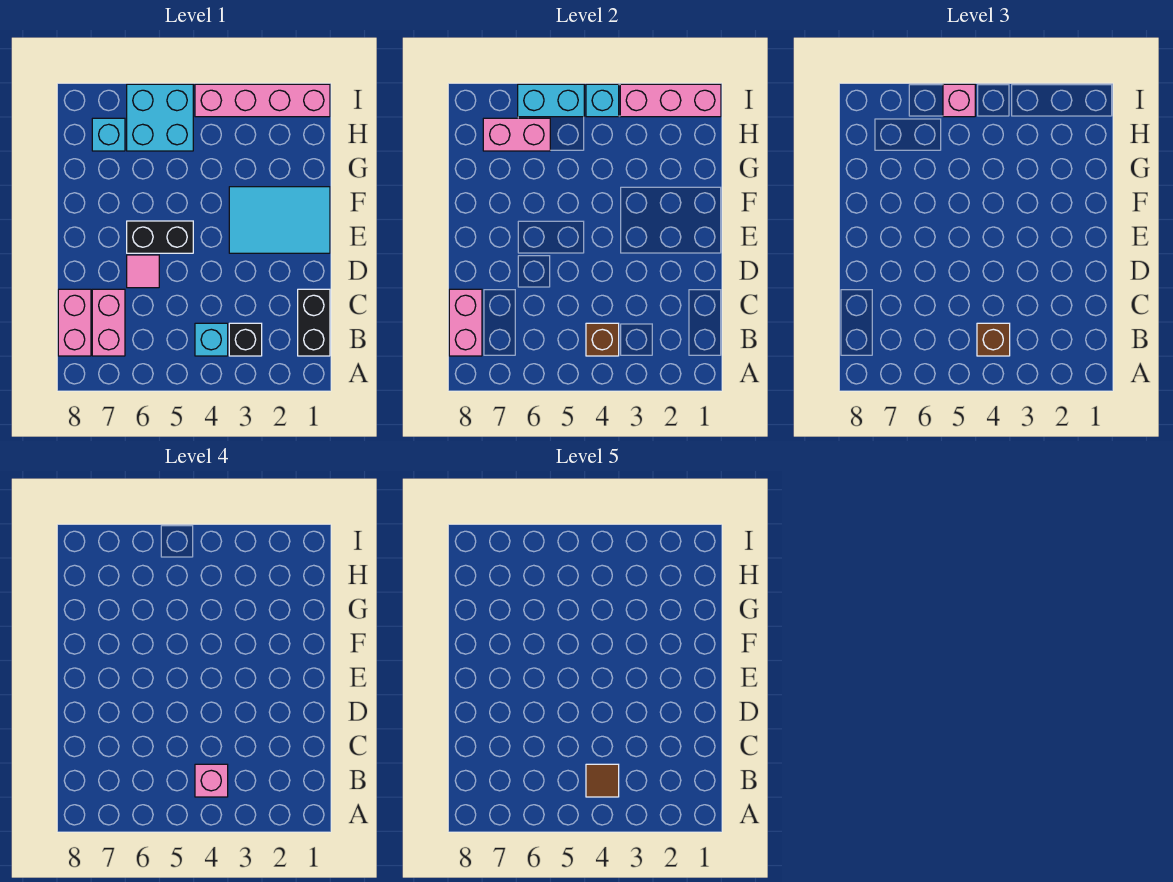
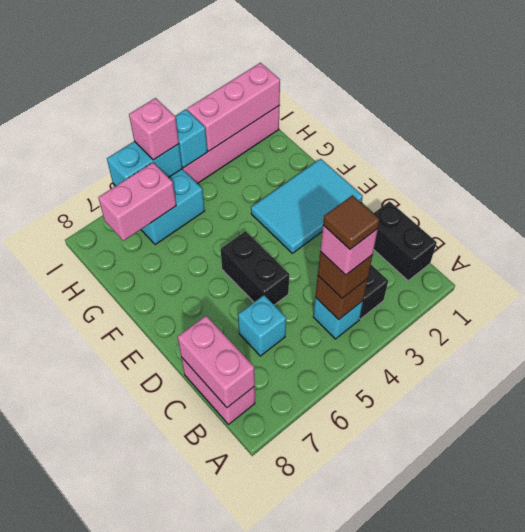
pink brick B7:C7 level 1 -> none
pink tile D6 level 1 -> none
black brick E5:E6 level 1 -> black brick D5:E5 level 1
cyan brick H7 level 1 -> cyan brick C6 level 1

